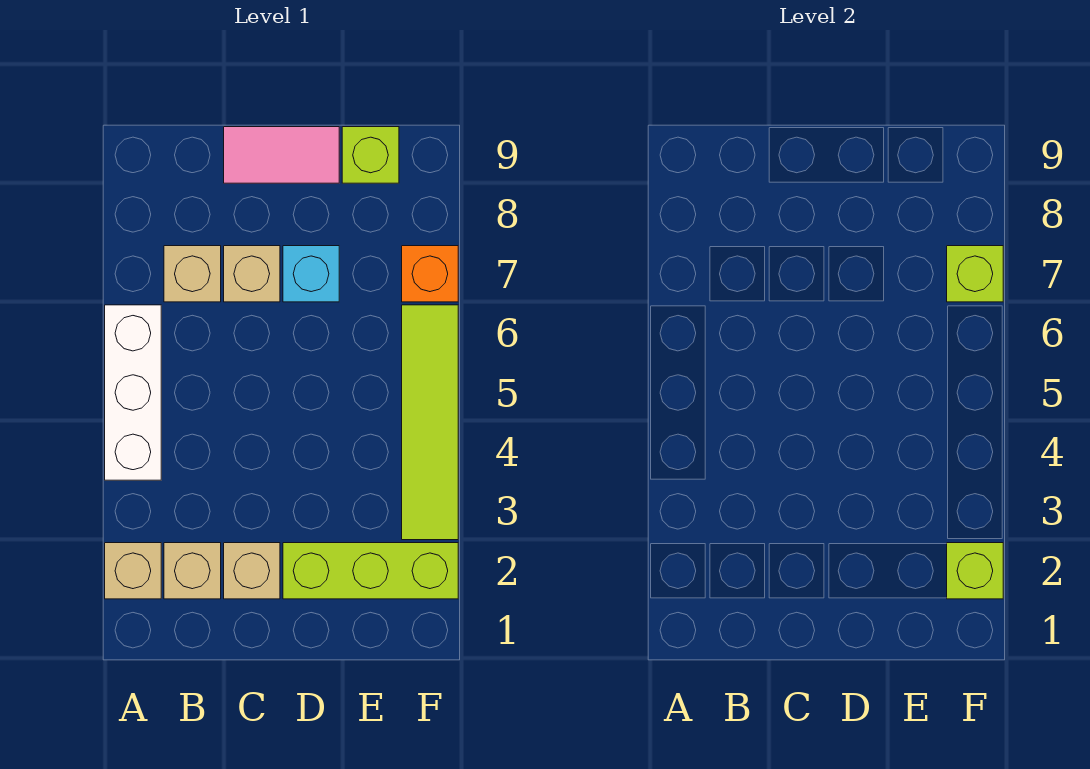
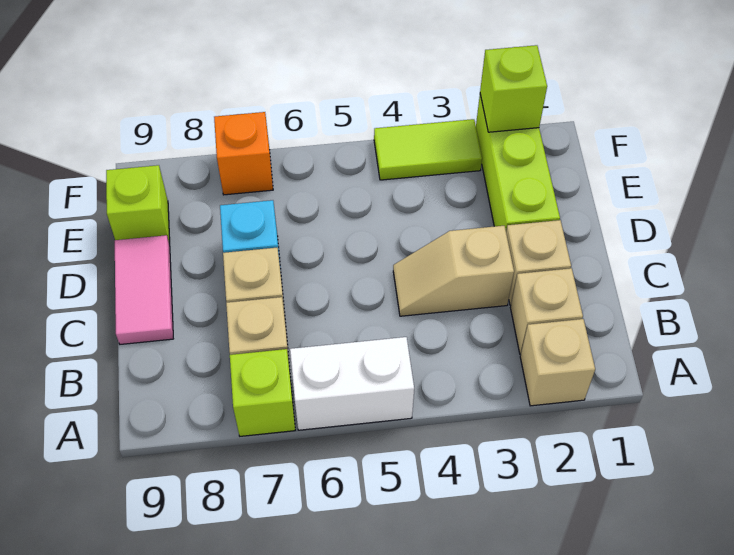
white brick A4:A6 level 1 -> white brick A5:A6 level 1
none -> tan slope C3:C4 level 1 top 3
lime tile F3:F6 level 1 -> lime tile F3:F4 level 1
lime brick F7 level 2 -> lime brick A7 level 1

